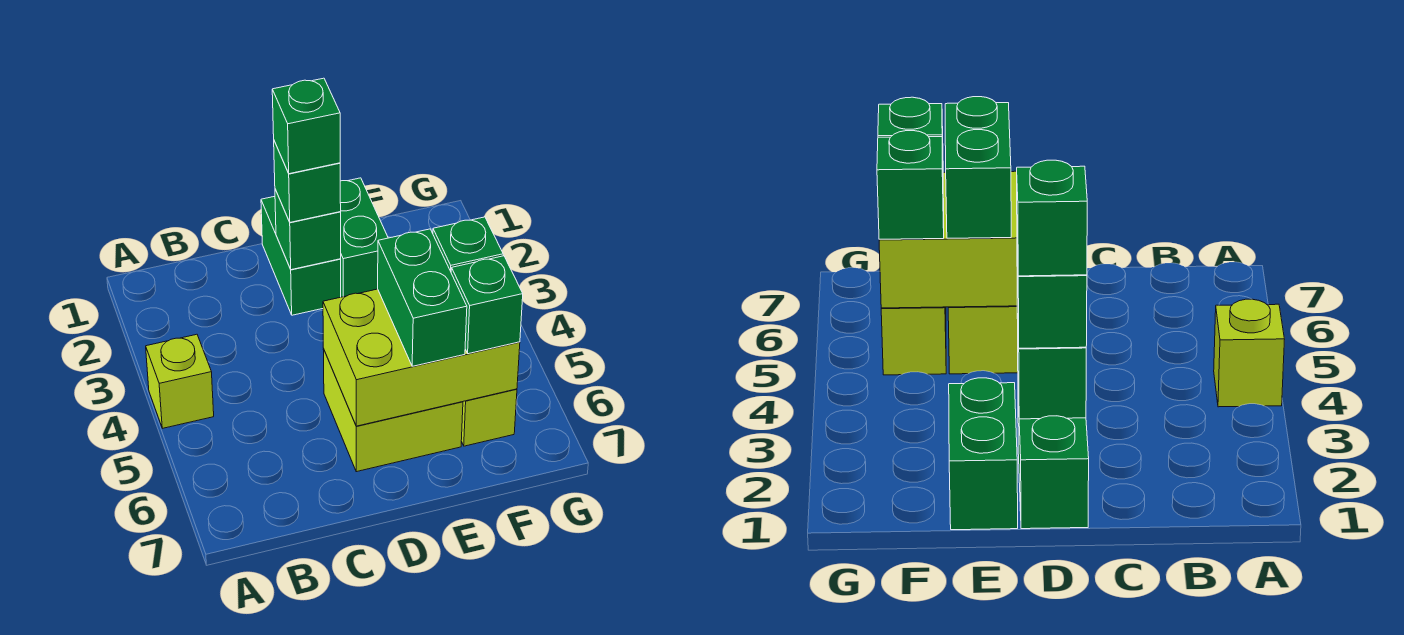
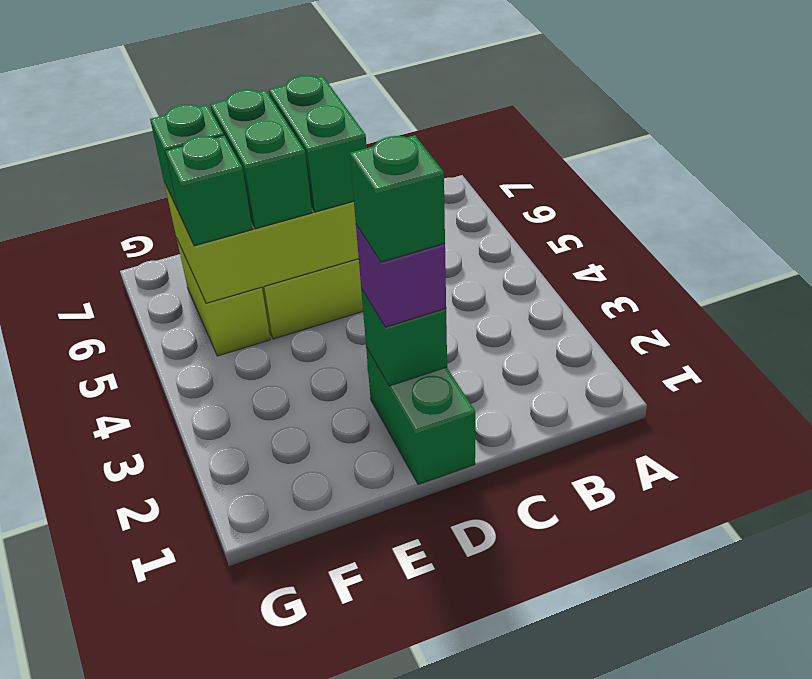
lime brick A4 level 1 -> none
green brick D2 level 3 -> purple brick D2 level 3
green brick E1:E2 level 1 -> green brick D5:D6 level 3

